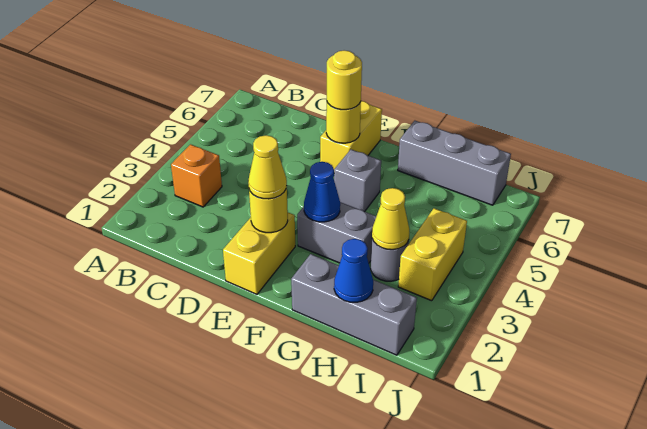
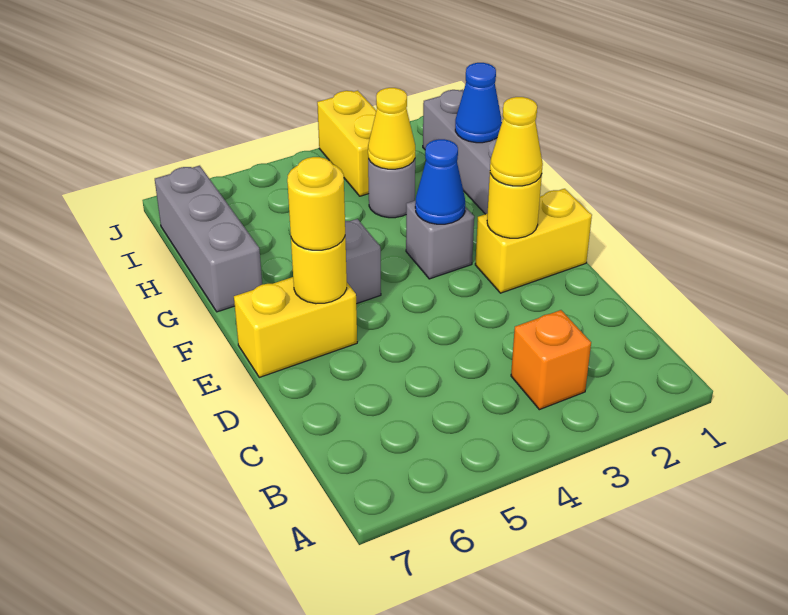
grey brick F3:G3 level 1 -> grey brick F3 level 1
yellow brick I3:I4 level 1 -> yellow brick I3:J3 level 1

